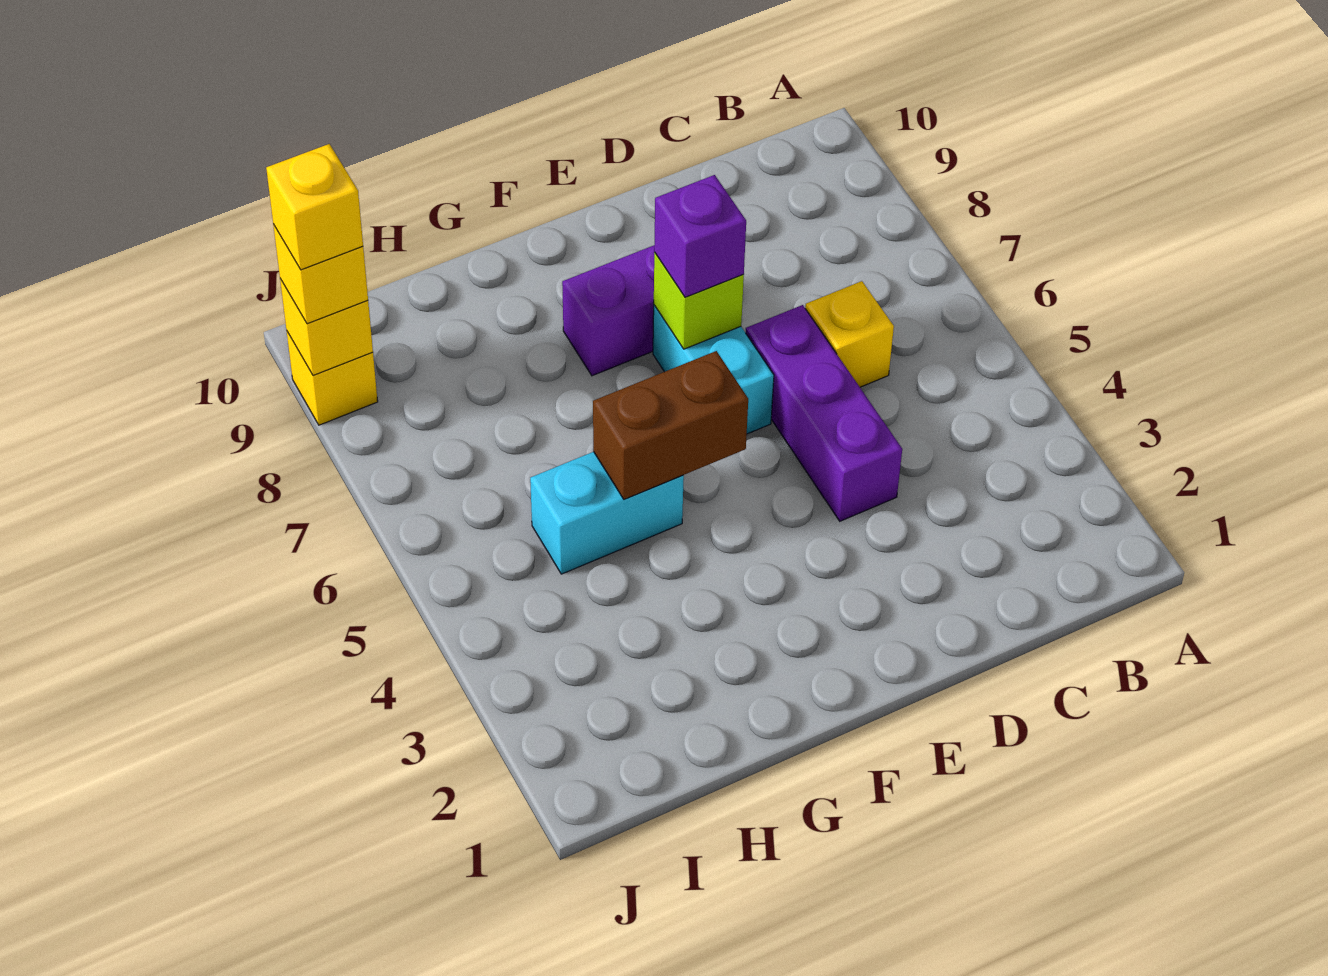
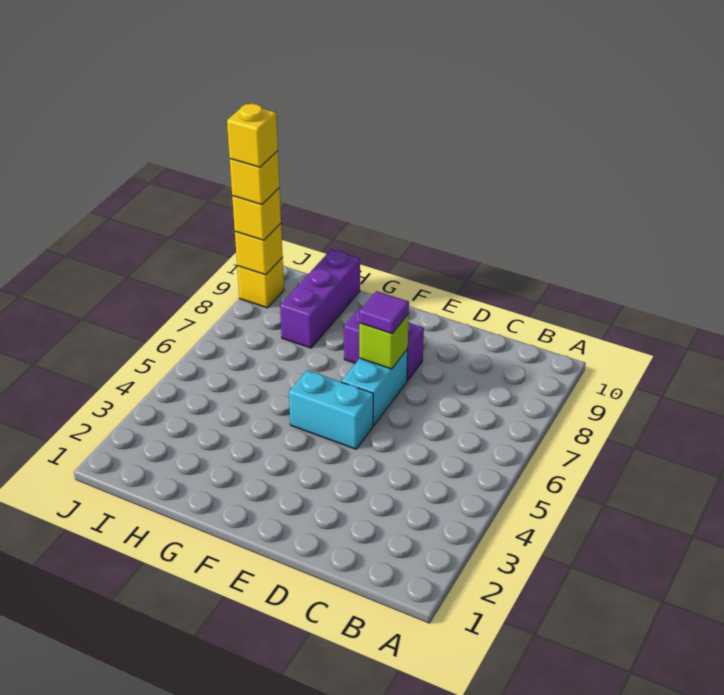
yellow brick C6 level 1 -> yellow brick J9 level 5
purple brick D4:D6 level 1 -> purple brick H8:H10 level 1
purple brick E7 level 3 -> purple tile E7 level 3
brown brick F5:G5 level 2 -> none
cyan brick G5:H5 level 1 -> cyan brick E5:F5 level 1

